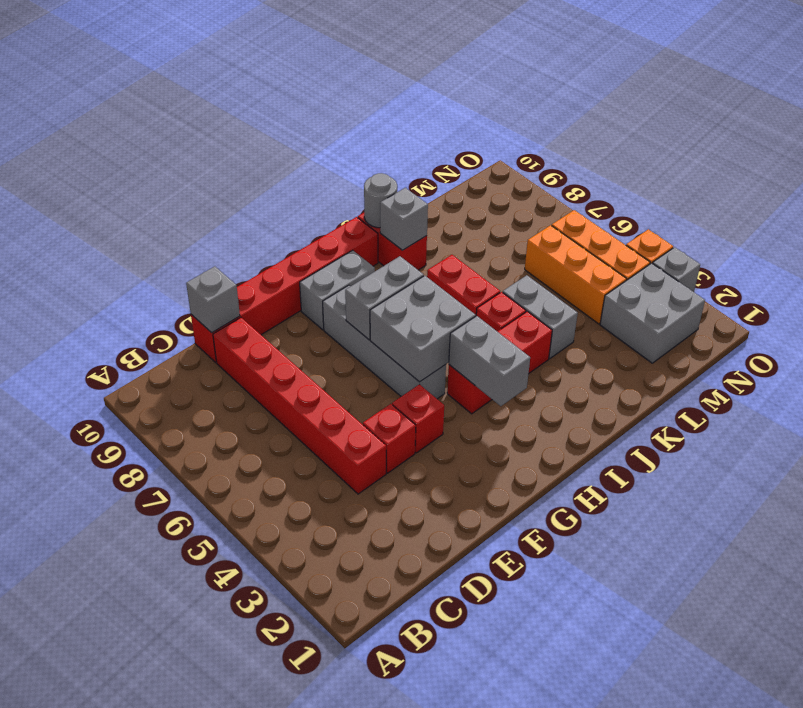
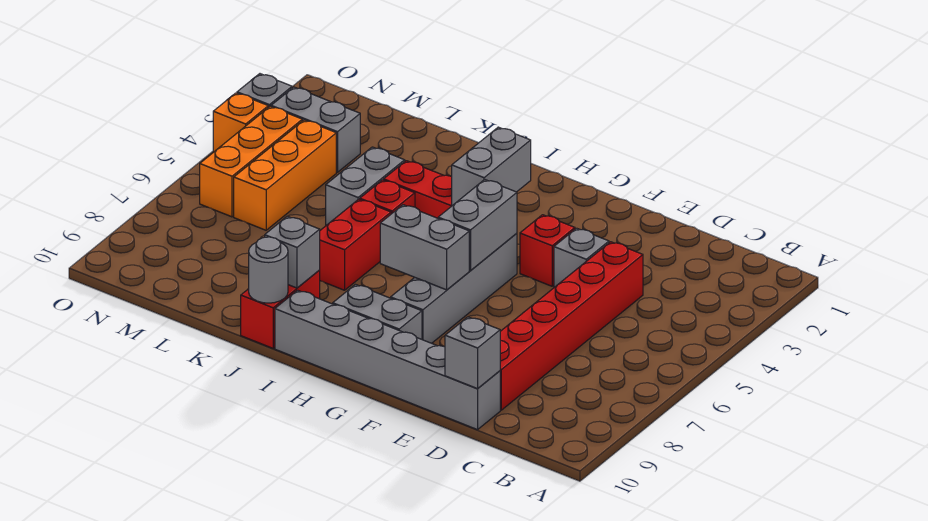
red brick D10:I10 level 1 -> grey brick D10:I10 level 1
red brick E4 level 1 -> grey brick E4 level 1
grey brick G5:H6 level 2 -> grey brick G5:G6 level 2
grey brick M2:N3 level 1 -> grey brick M3:N3 level 1

